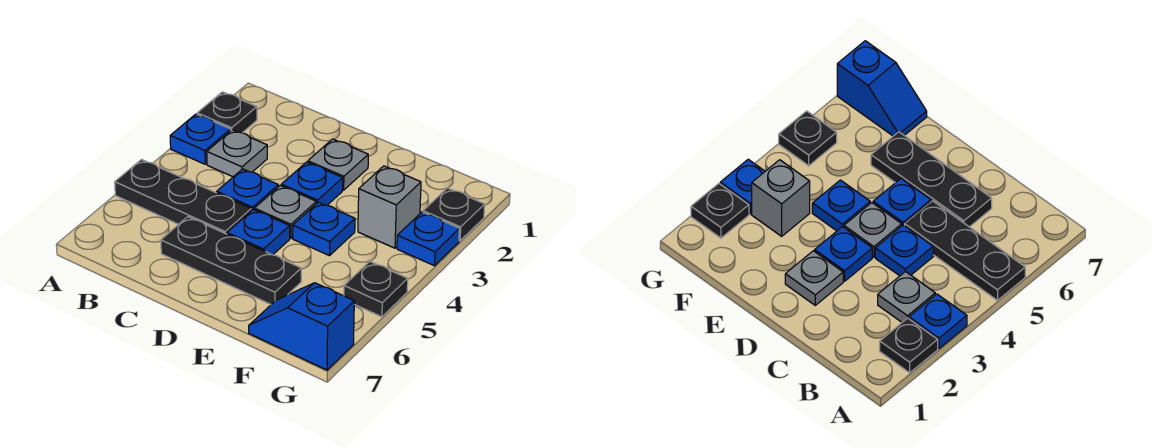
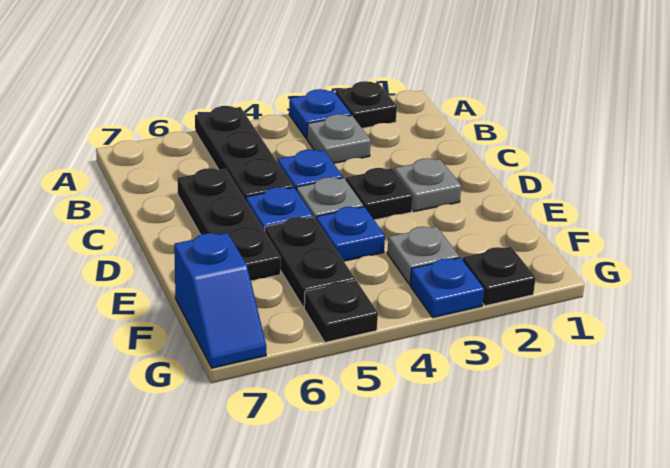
blue plate D3 level 1 -> black plate D3 level 1
none -> black plate E5:F5 level 1
grey brick F3 level 1 -> grey plate F3 level 1
blue slope F7:G7 level 1 top G -> blue slope F7:G7 level 1 top F

